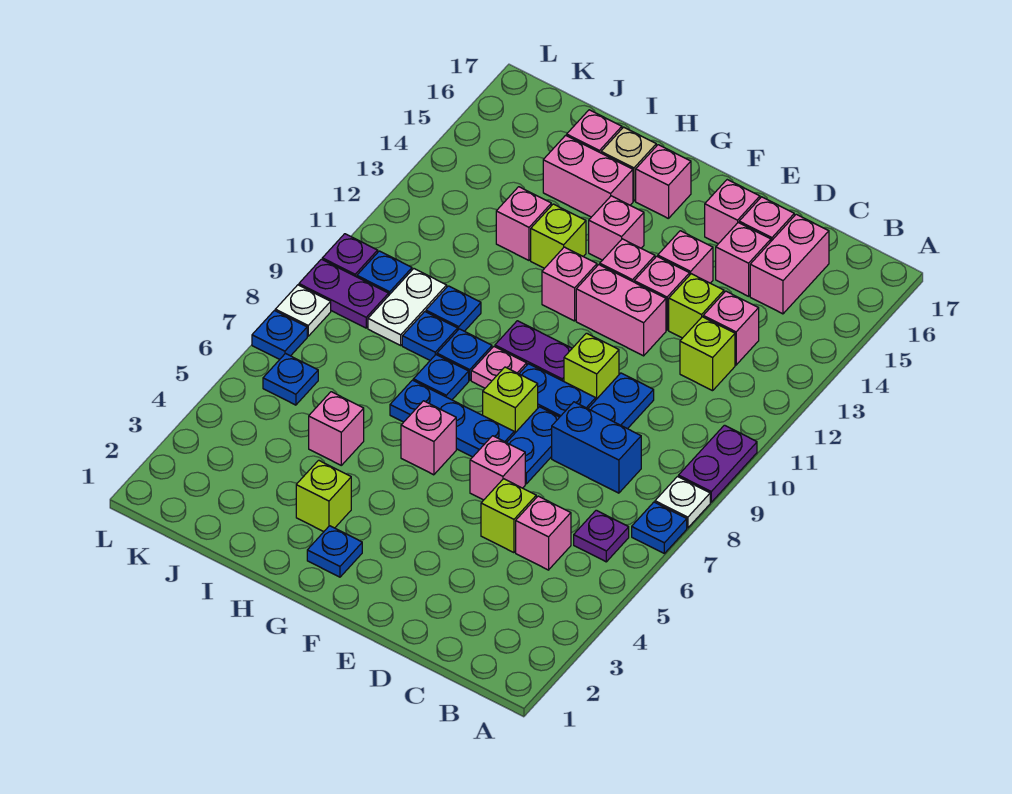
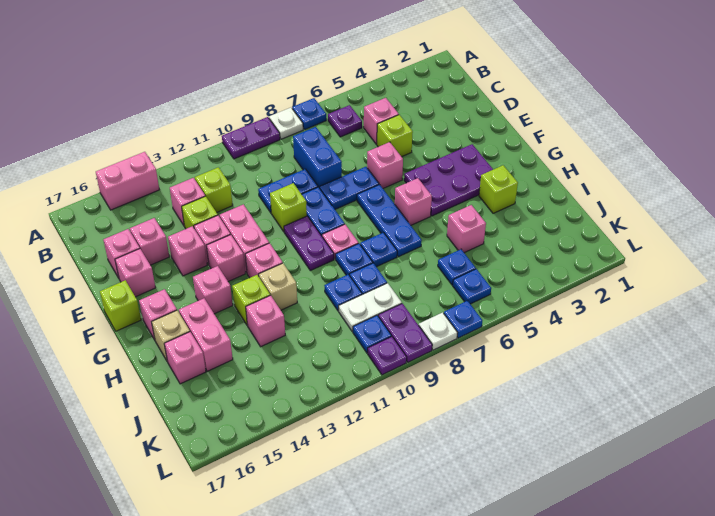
pink brick C15:C16 level 1 -> pink brick A14:A15 level 1
none -> purple plate F3:G5 level 1
lime brick F8 level 1 -> lime brick F17 level 1
blue plate G2 level 1 -> blue plate J6 level 1
none -> tan brick H12 level 1

